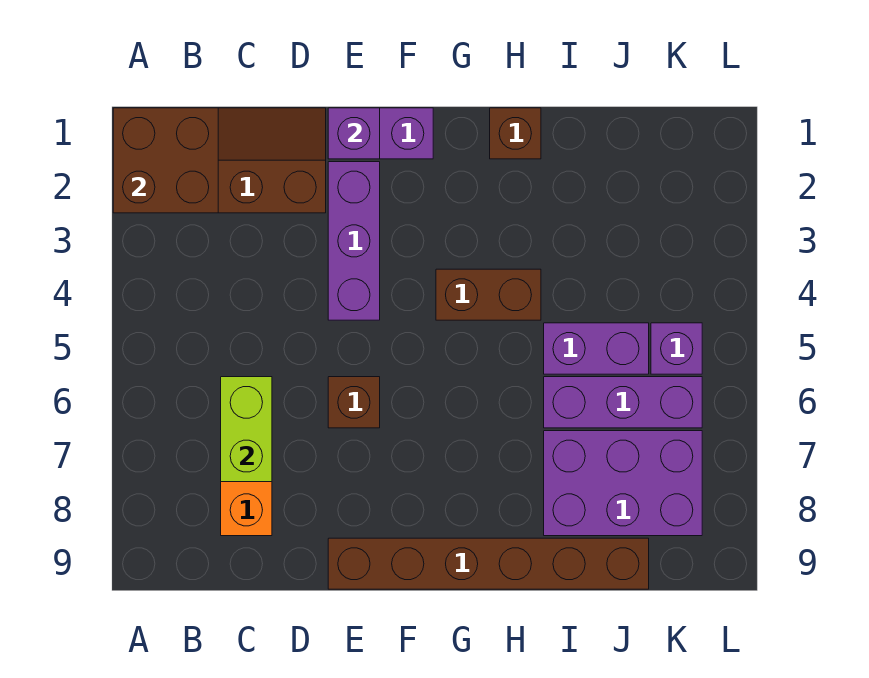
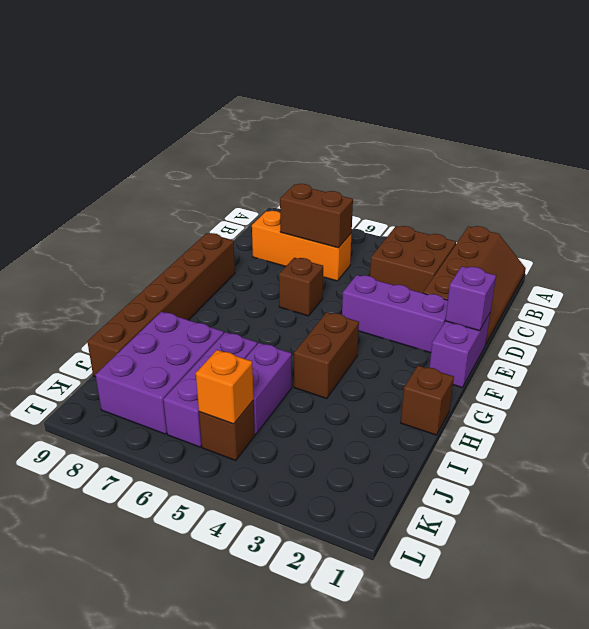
brown brick A1:B2 level 2 -> brown brick B3:C4 level 1
lime brick C6:C7 level 2 -> brown brick C6:C7 level 2
purple brick K5 level 1 -> brown brick K5 level 1
none -> orange brick K5 level 2

